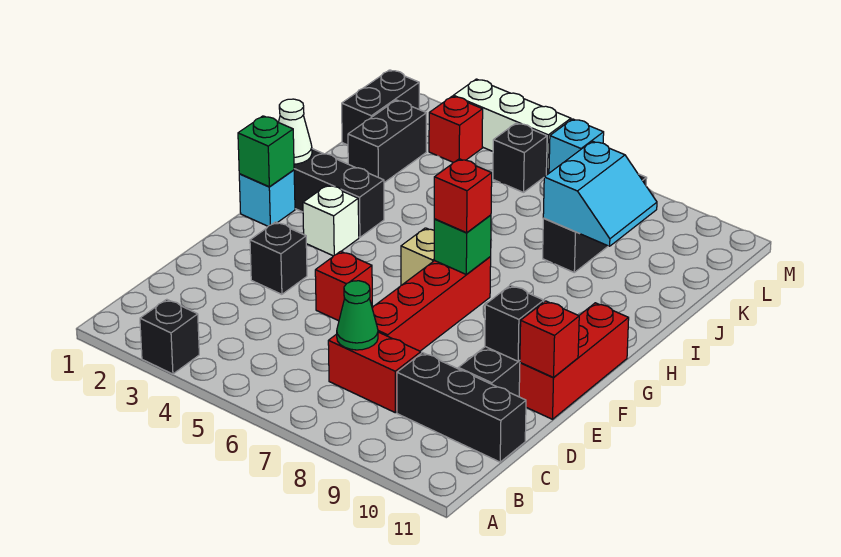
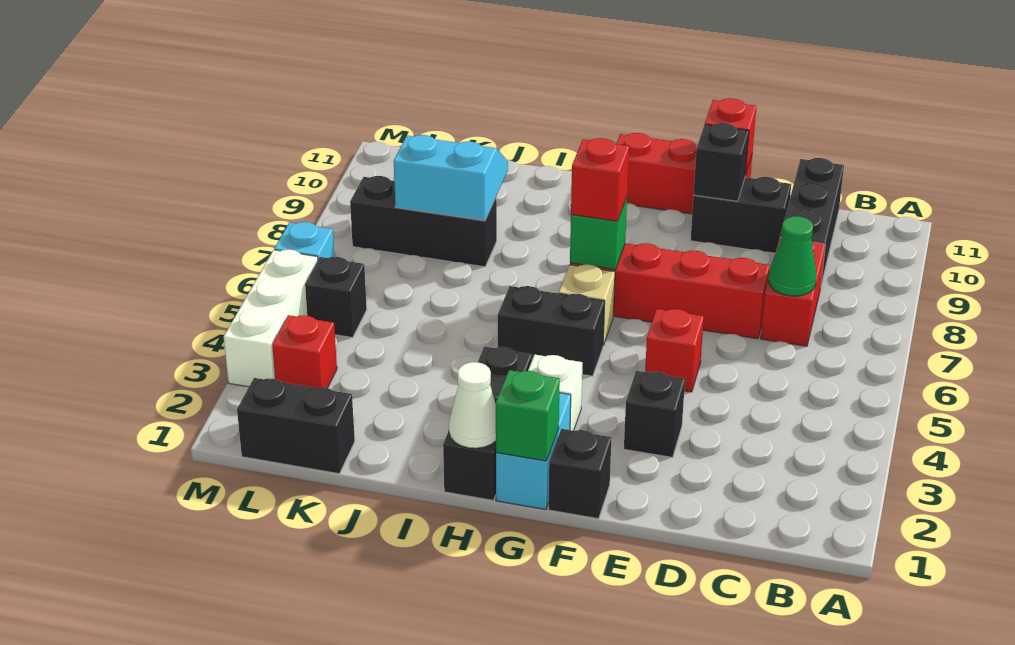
black brick A3 level 1 -> black brick F1 level 1
cyan brick G1 level 1 -> cyan brick G1:G2 level 1
black brick J2:K2 level 1 -> black brick G5:H5 level 1

